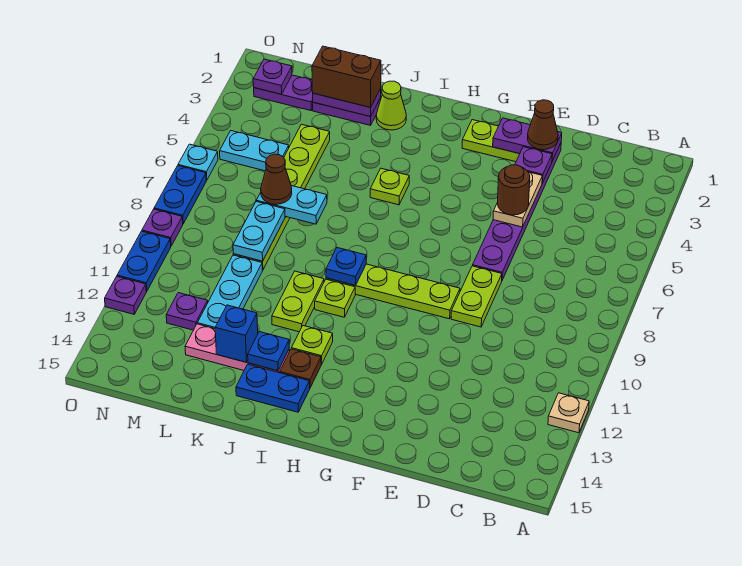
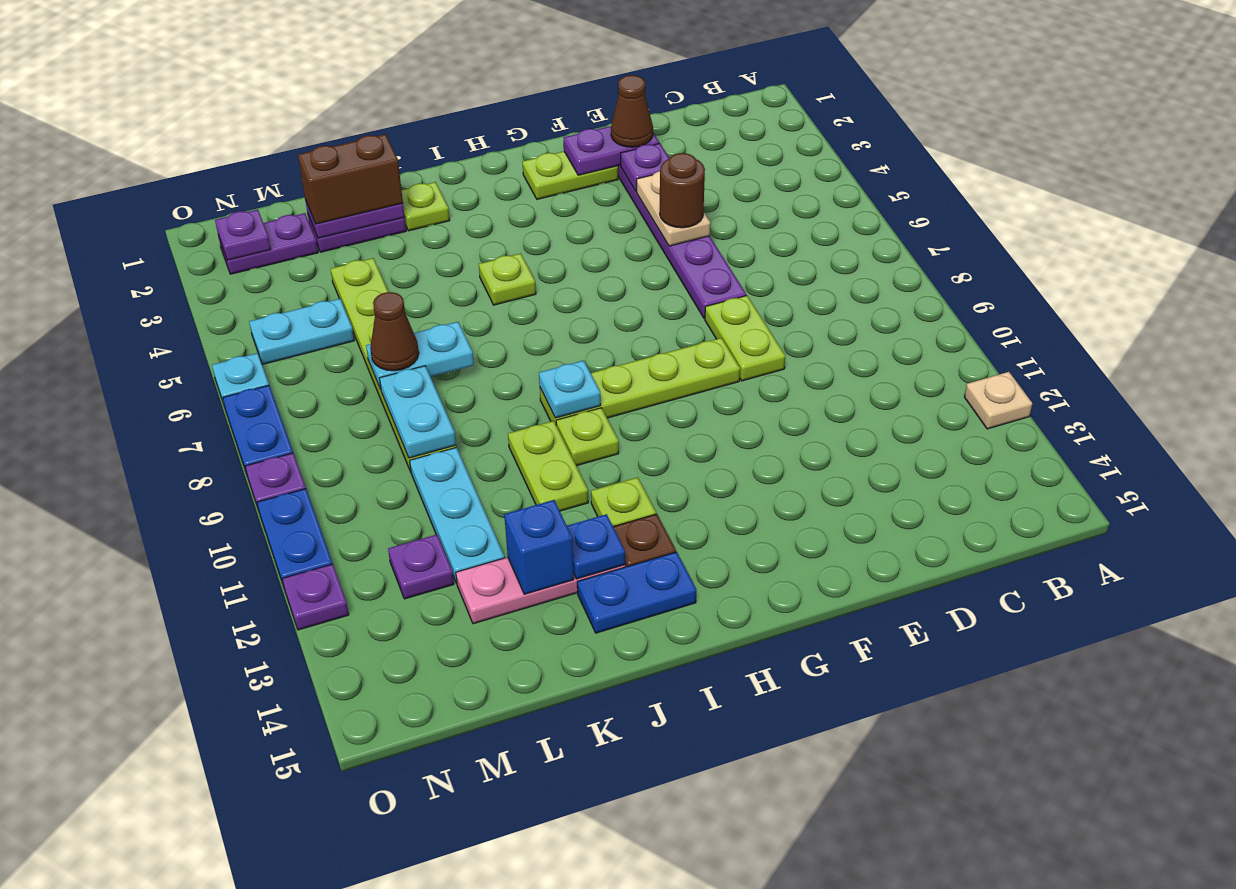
blue plate I9 level 2 -> cyan plate I9 level 2
lime cone J2 level 1 -> lime plate J2 level 1

